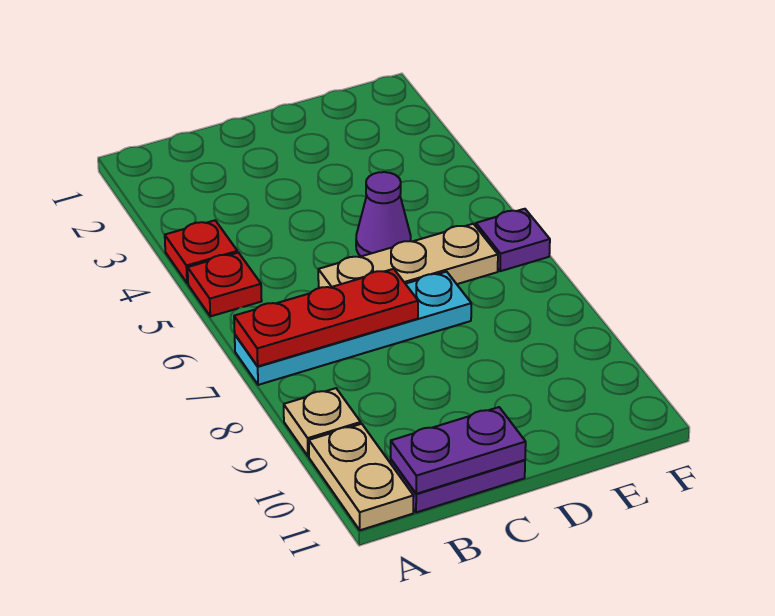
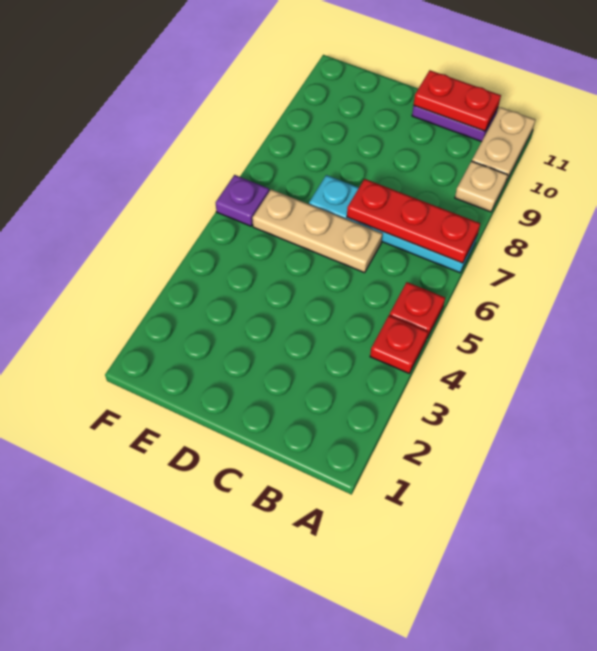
purple plate B11:C11 level 2 -> red plate B11:C11 level 2
purple cone D5 level 1 -> none

